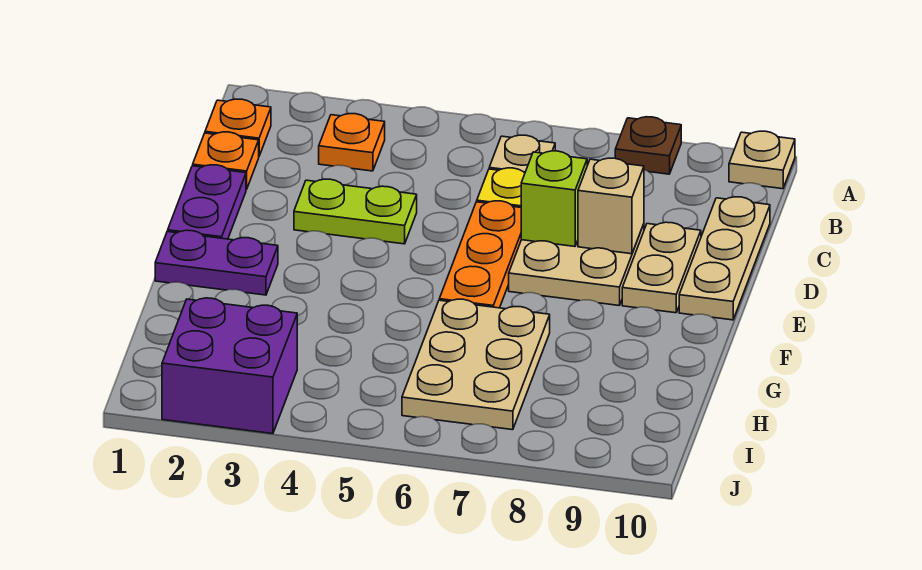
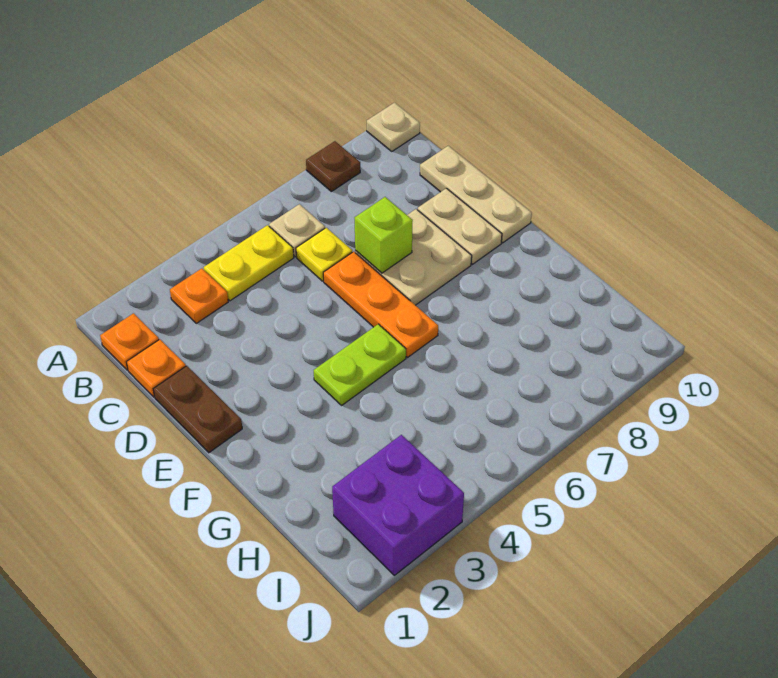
none -> yellow plate B4:B5 level 1
purple plate D1:E1 level 1 -> brown plate D1:E1 level 1
lime plate D3:D4 level 1 -> lime plate F4:F5 level 1
tan brick D8 level 2 -> none
purple plate F1:F2 level 1 -> none
tan plate G6:I7 level 1 -> none

